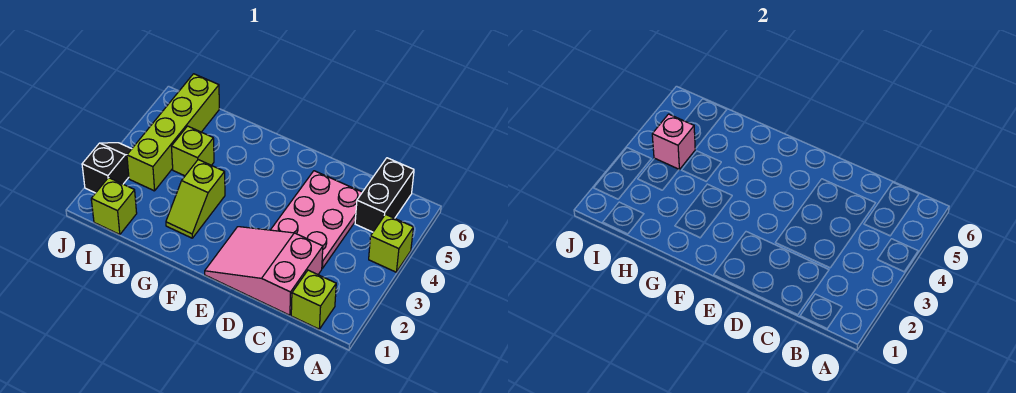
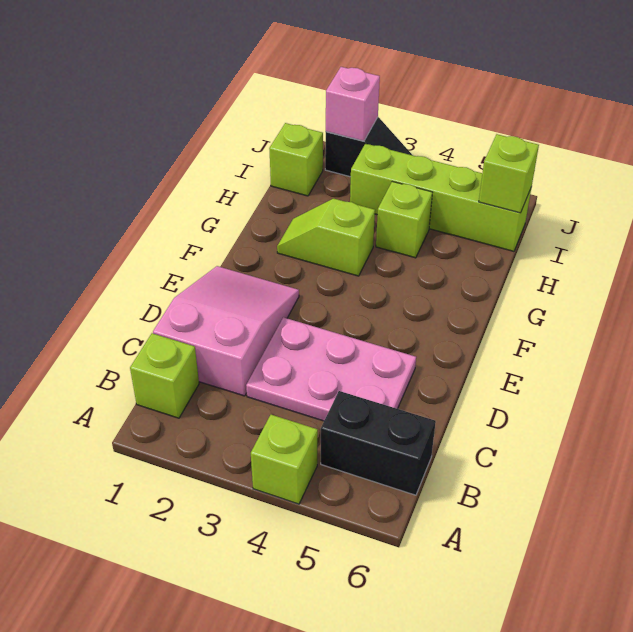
pink brick I4 level 2 -> pink brick J2 level 2
none -> lime brick I6 level 2

